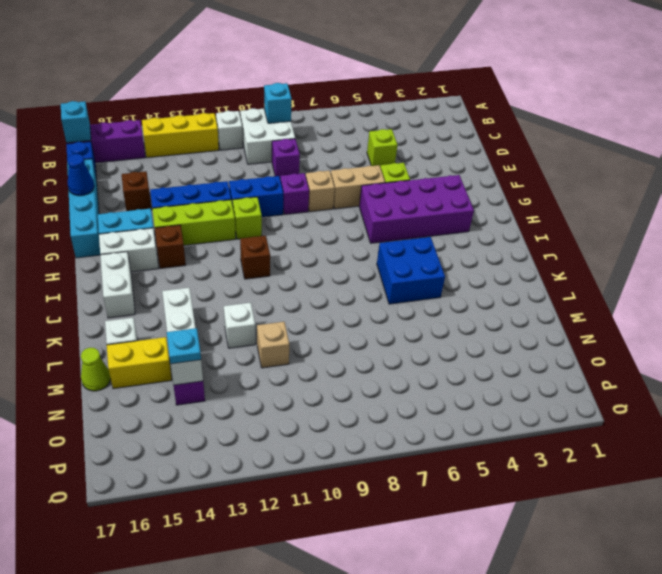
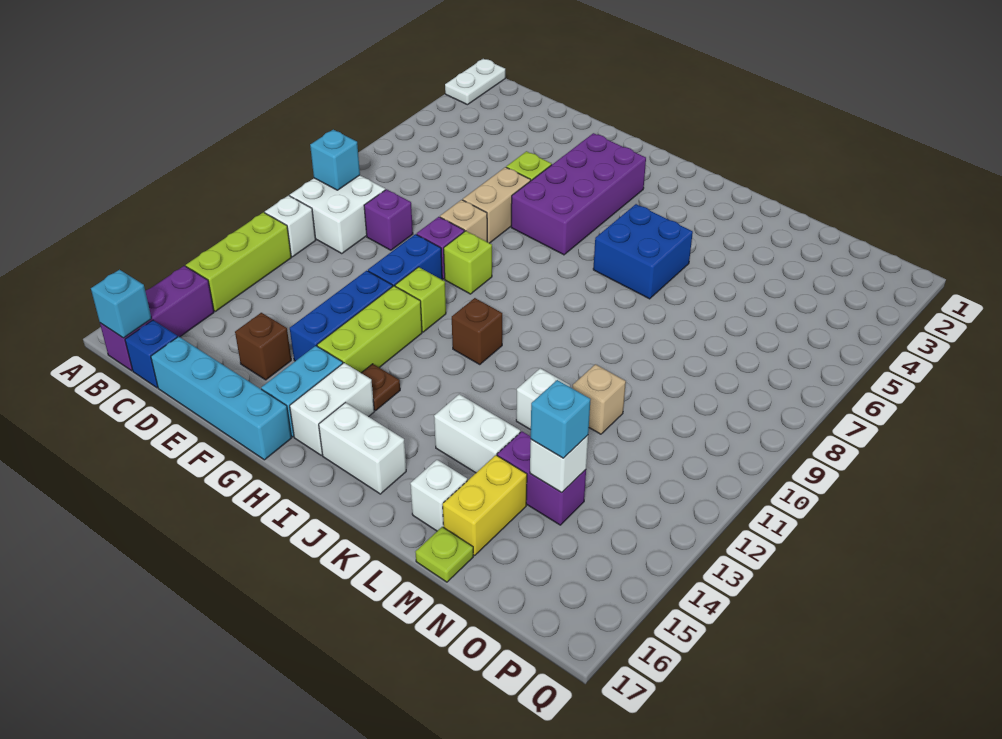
none -> white plate A1:A2 level 1
yellow brick B12:B14 level 1 -> lime brick B12:B14 level 1
lime brick D5 level 1 -> lime brick G9 level 1
blue cone E17 level 2 -> none
brown brick H14 level 1 -> brown plate H14 level 1
lime cone M17 level 1 -> lime plate M17 level 1
cyan plate N14 level 3 -> cyan brick N14 level 3

